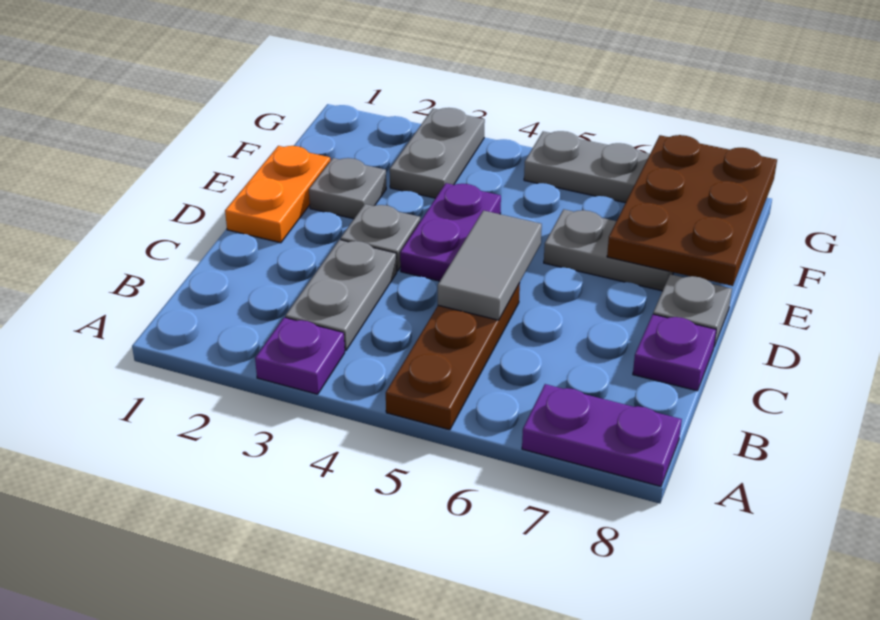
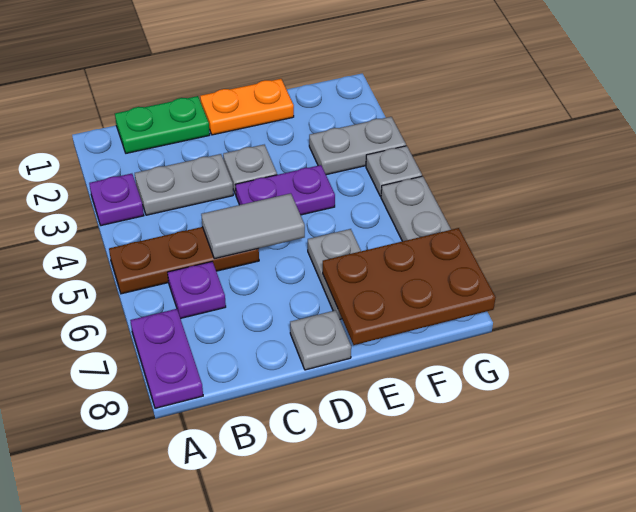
none -> green plate B1:C1 level 1
purple plate C8 level 1 -> purple plate B6 level 1
grey plate E2 level 1 -> grey plate G4 level 1

